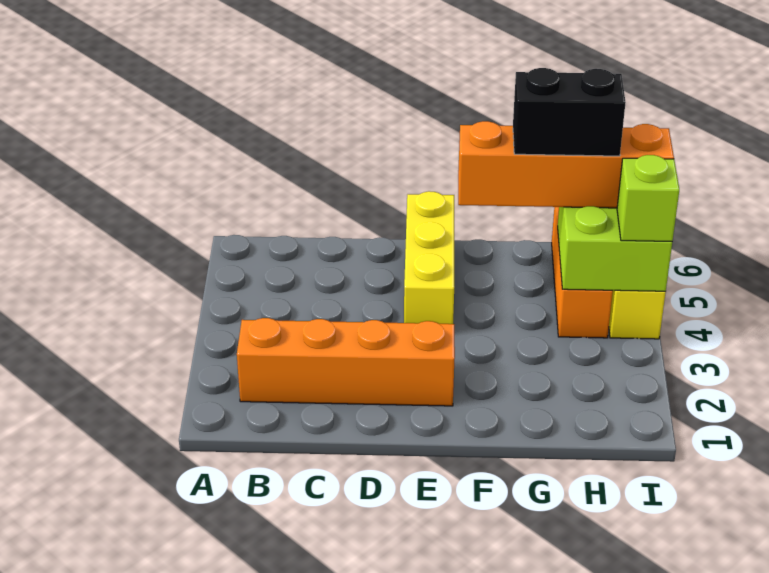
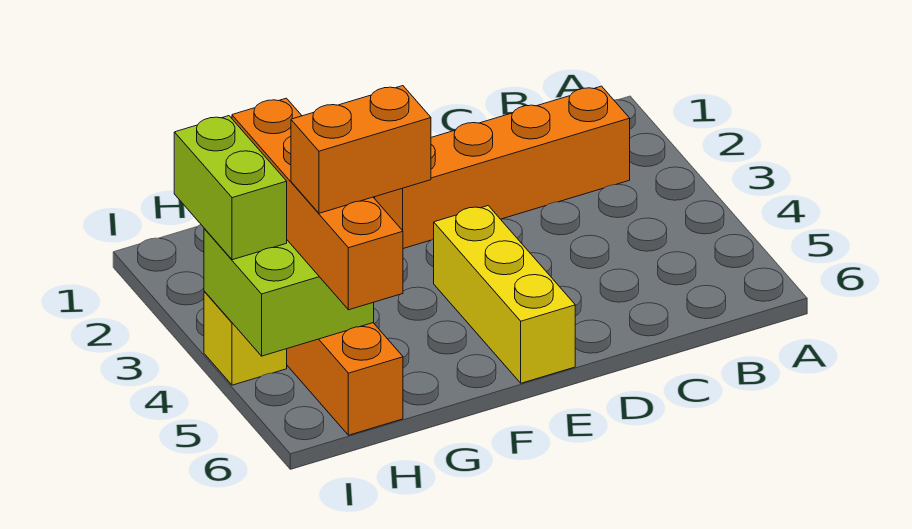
orange brick F5:I5 level 3 -> orange brick H3:H6 level 3
black brick G5:H5 level 4 -> orange brick G5:H5 level 4
lime brick I4 level 3 -> lime brick I3:I4 level 3

